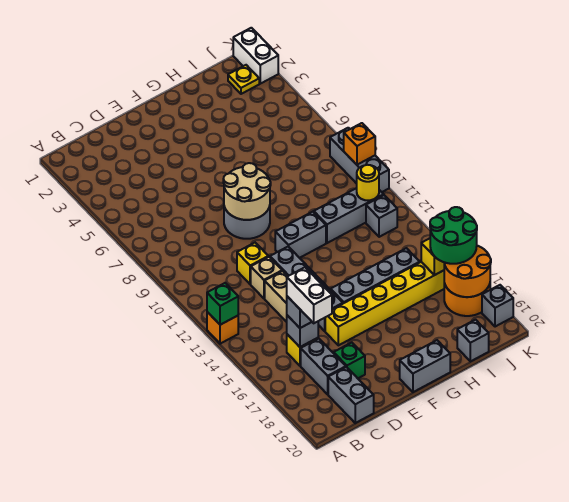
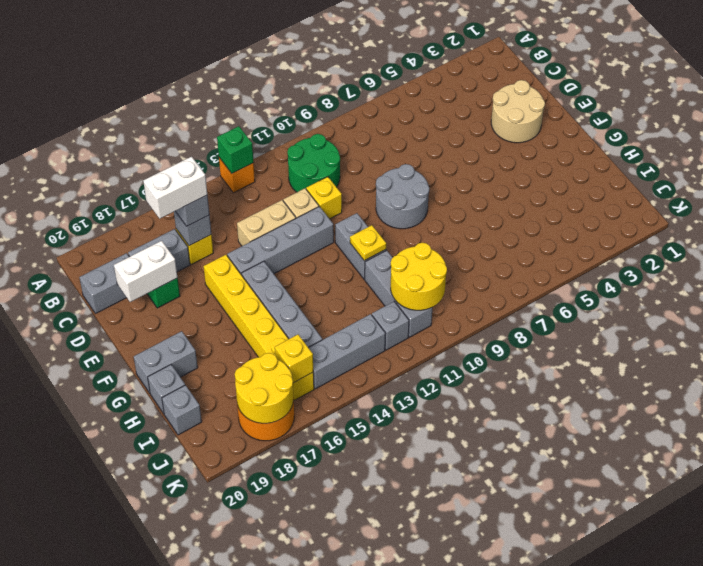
tan round brick E8:F9 level 2 -> tan round brick D2:E3 level 1
grey brick F20:G20 level 1 -> grey brick G19:G20 level 1
yellow plate J2 level 1 -> yellow plate G11 level 2
yellow round brick J11 level 2 -> yellow round brick I10:J11 level 2
green round brick J16:K17 level 3 -> green round brick B10:C11 level 1
orange round brick J17:K18 level 2 -> yellow round brick J17:K18 level 2
white brick K1:K2 level 1 -> white brick D18:D19 level 2
grey brick K8:K10 level 1 -> grey brick J13:J15 level 1
orange brick K9 level 2 -> none
grey brick K19 level 1 -> grey brick H20 level 1

